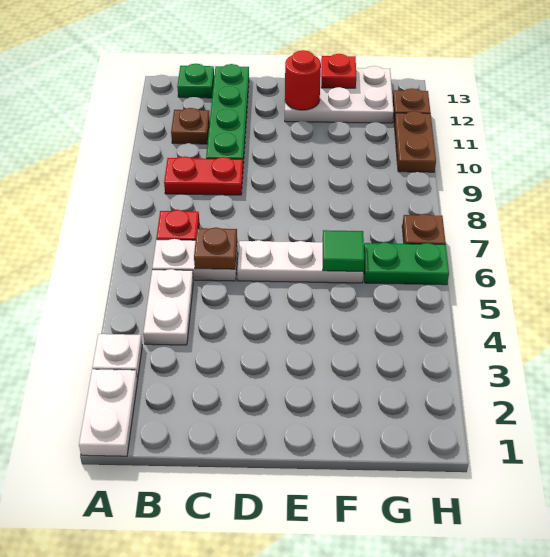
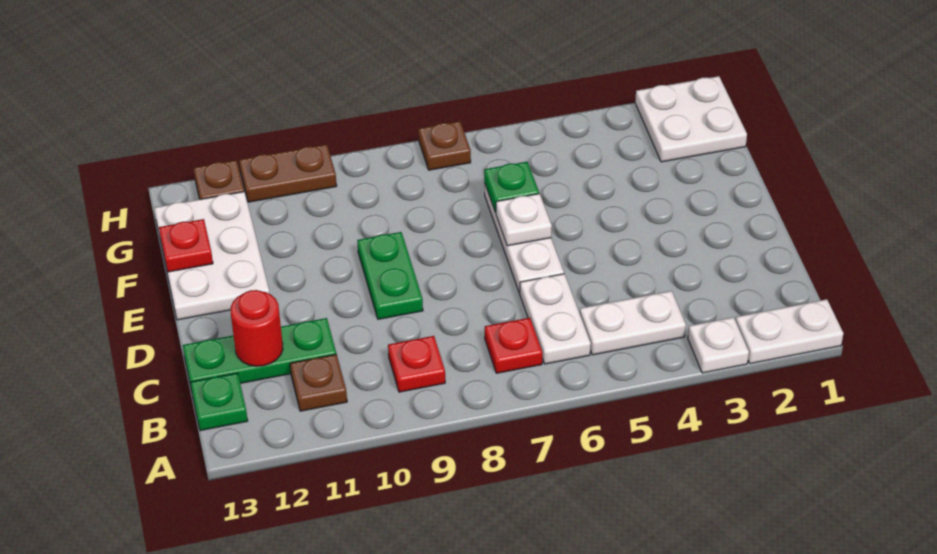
red plate B9:C9 level 1 -> red plate B9 level 1
brown plate C6 level 2 -> none
green plate C10:C13 level 1 -> green plate C11:C13 level 1
none -> white plate E6 level 2
red round brick E12 level 2 -> red round brick C12 level 2
green tile F6 level 2 -> green plate F6 level 2
none -> white plate G1:H2 level 1
green plate G6:H6 level 1 -> green plate D9:E9 level 1

